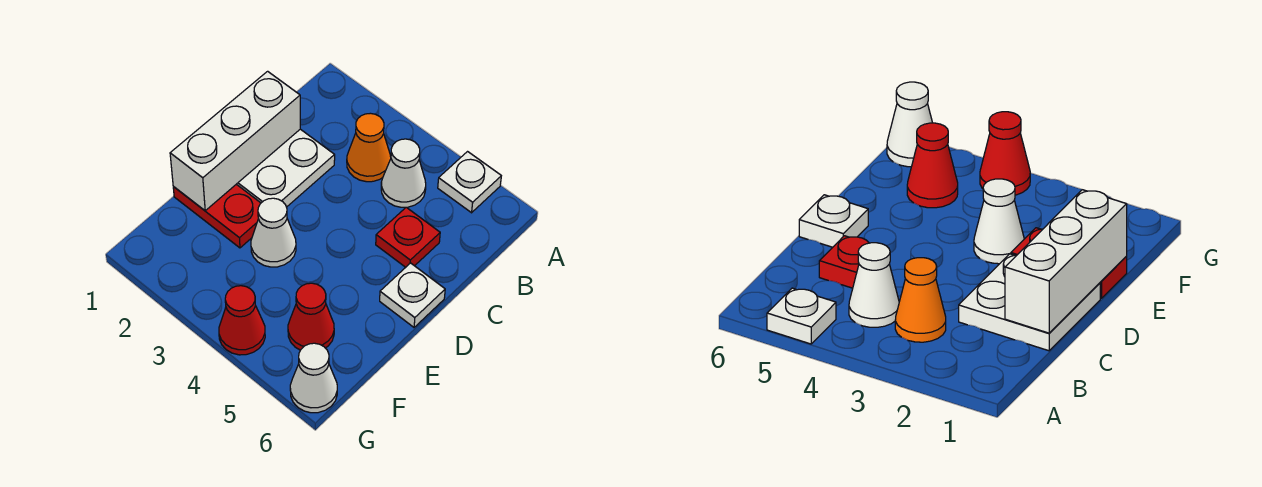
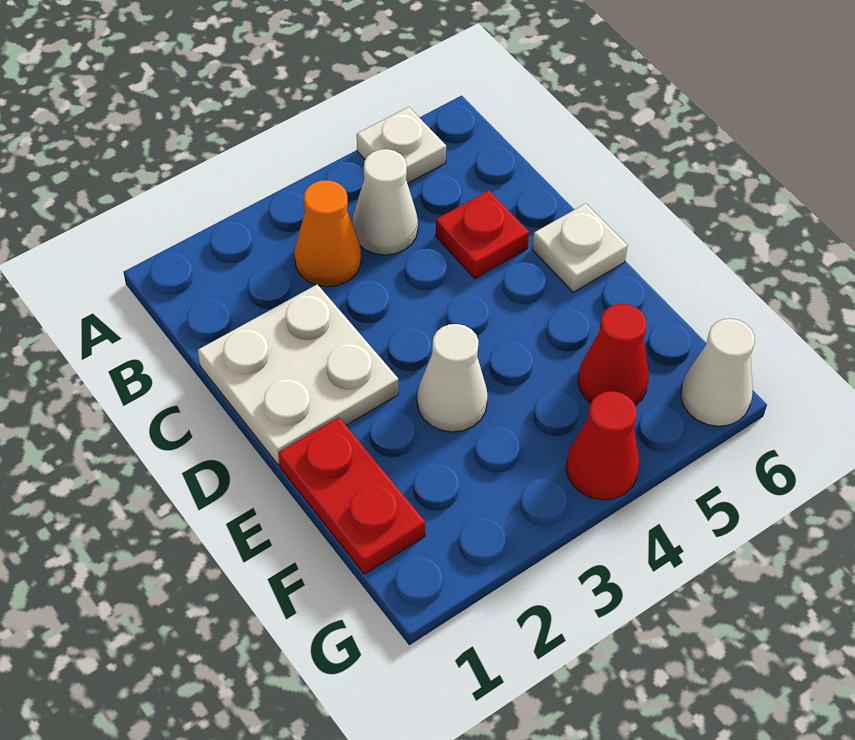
white brick C1:E1 level 2 -> none
red plate E1:E2 level 1 -> red plate E1:F1 level 1

